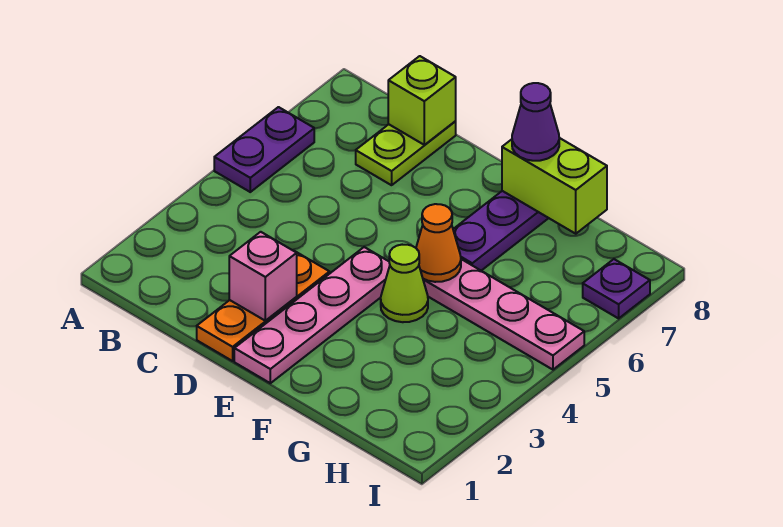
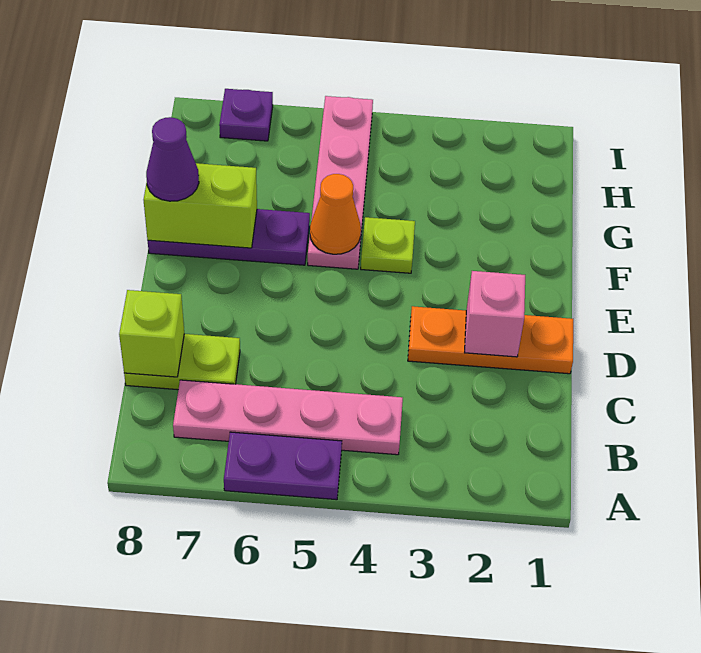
pink plate E1:E4 level 1 -> pink plate B4:B7 level 1
lime cone F4 level 1 -> lime plate F4 level 1
lime brick F8:G8 level 2 -> lime brick F7:F8 level 2

